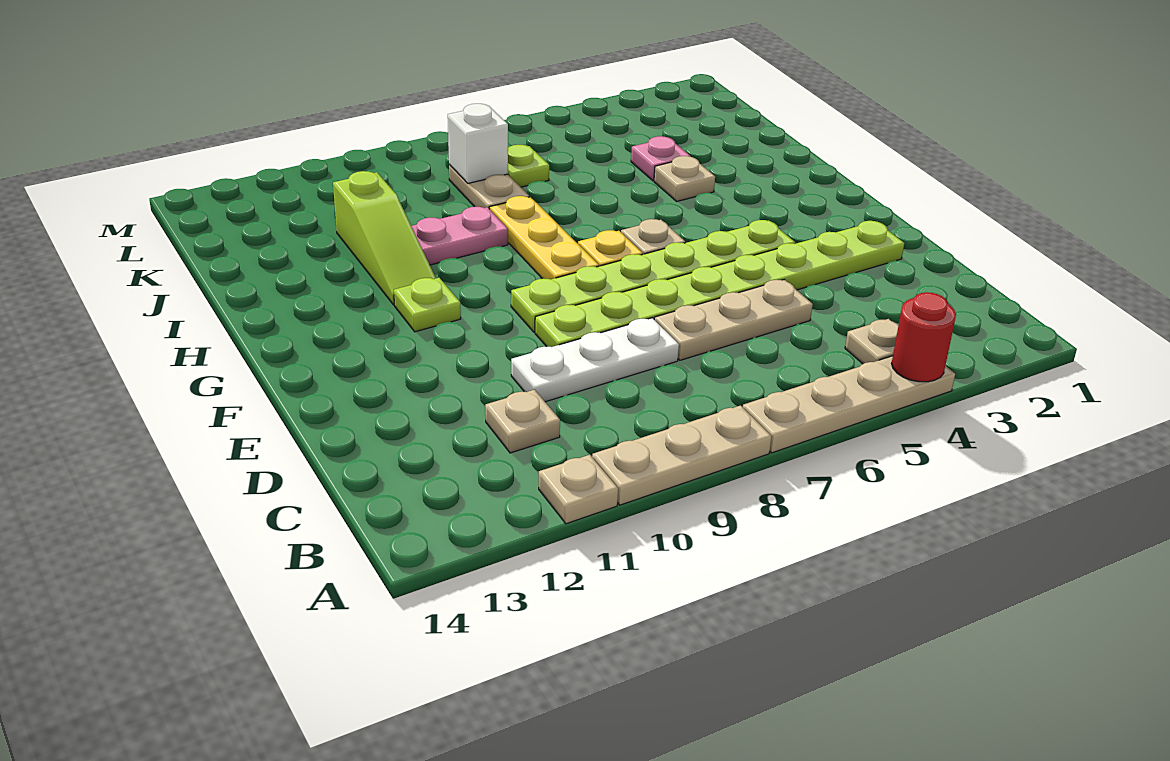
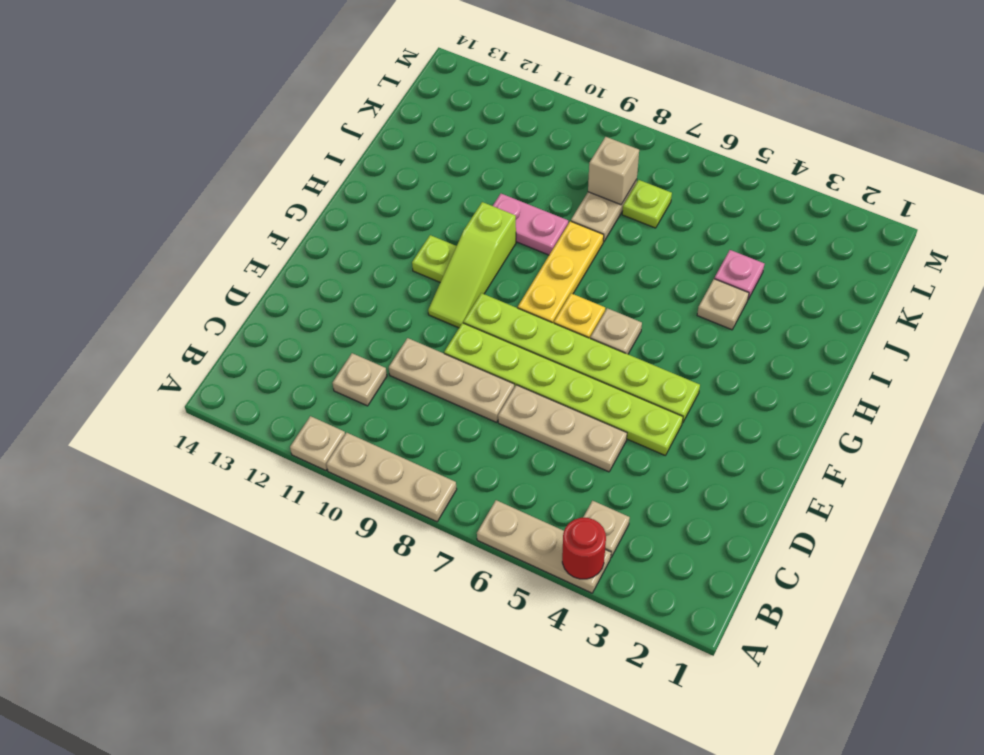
tan plate A4:A7 level 1 -> tan plate A4:A6 level 1
white plate D8:D10 level 1 -> tan plate D8:D10 level 1
lime plate E2:E9 level 1 -> lime plate E4:E9 level 1
lime slope H11:J11 level 1 top J -> lime slope F10:H10 level 1 top H
white brick K8 level 2 -> tan brick K8 level 2

